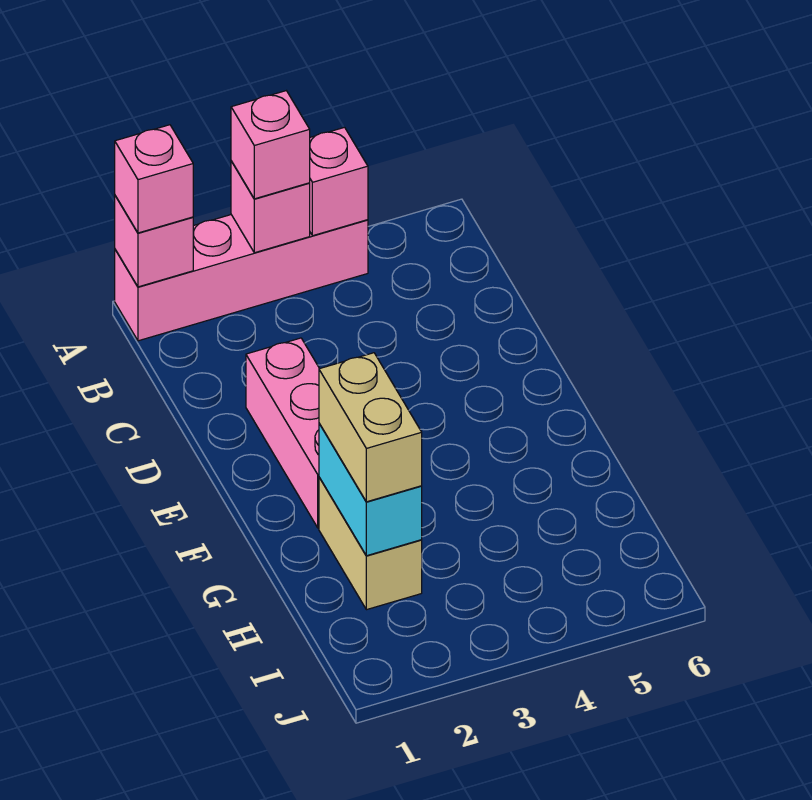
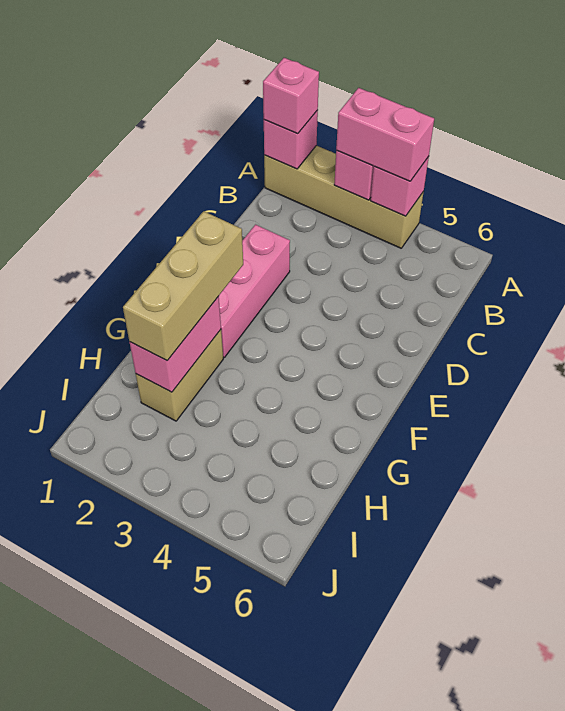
pink brick A1:A4 level 1 -> tan brick A1:A4 level 1
pink brick A3 level 3 -> pink brick A3:A4 level 3
cyan brick G2:H2 level 2 -> pink brick G2:H2 level 2
tan brick G2:H2 level 3 -> tan brick F2:H2 level 3

